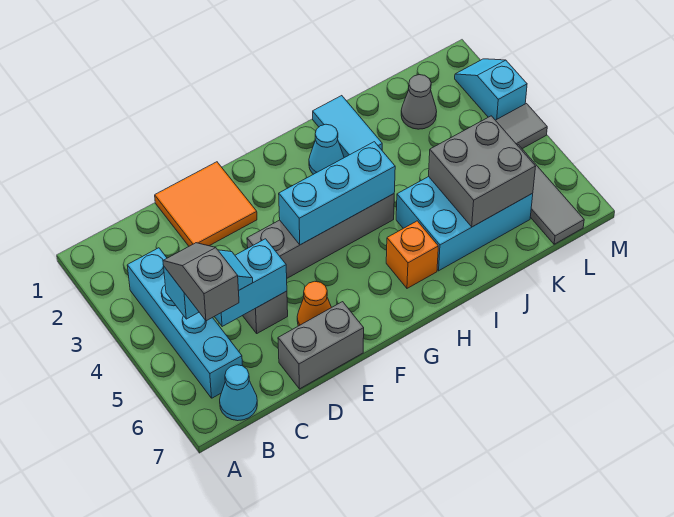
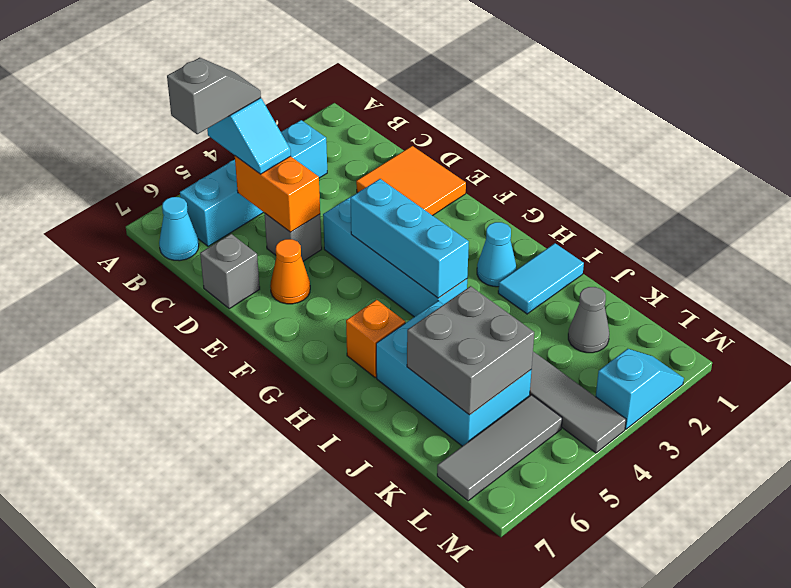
cyan brick C5:D5 level 2 -> orange brick C5:D5 level 2
grey brick D7:E7 level 1 -> grey brick D7 level 1
grey brick E4:H4 level 1 -> cyan brick E4:H4 level 1

